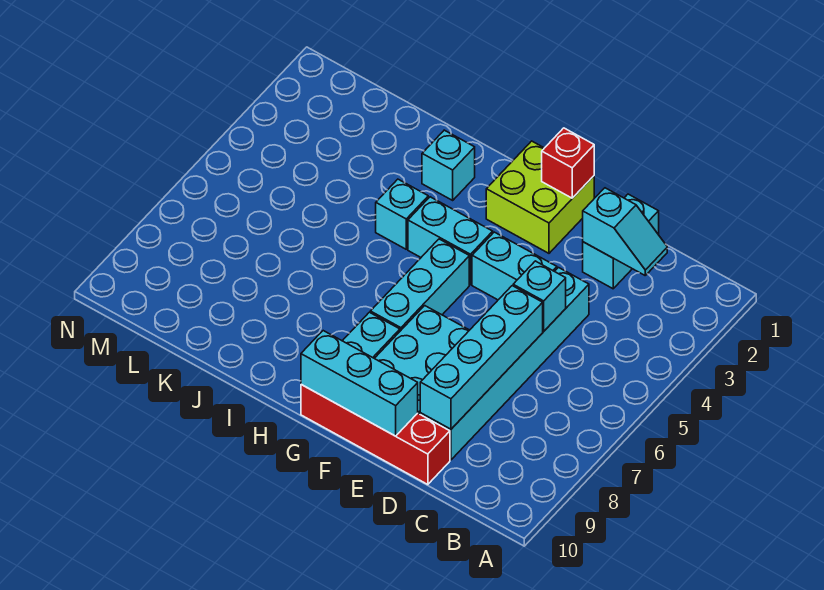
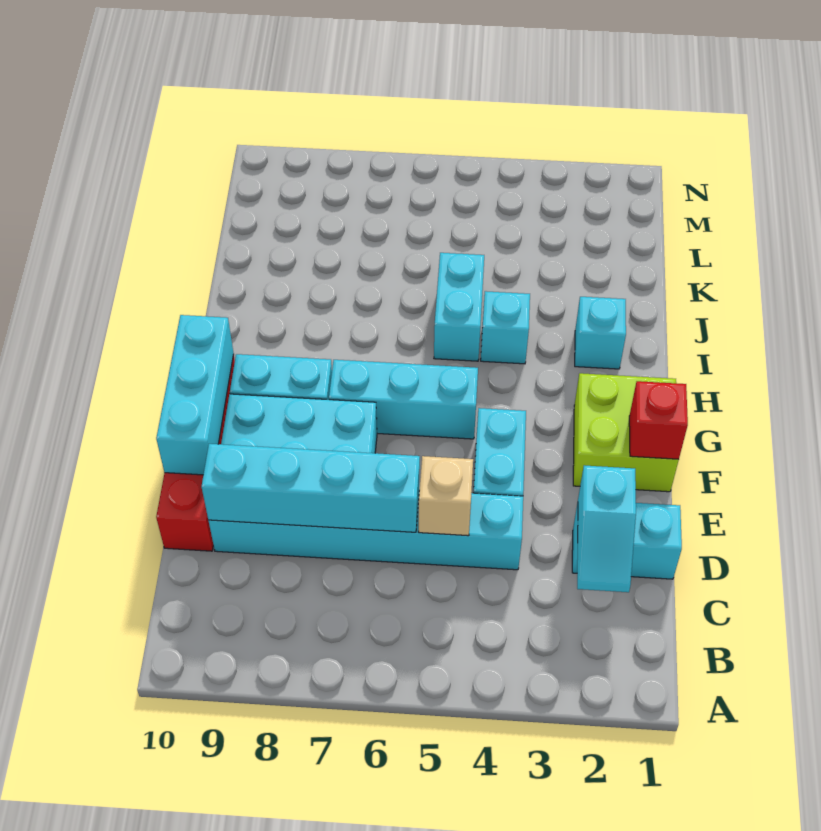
cyan brick D5 level 2 -> tan brick D5 level 2
cyan brick G4:H4 level 1 -> cyan brick I5:J5 level 1

